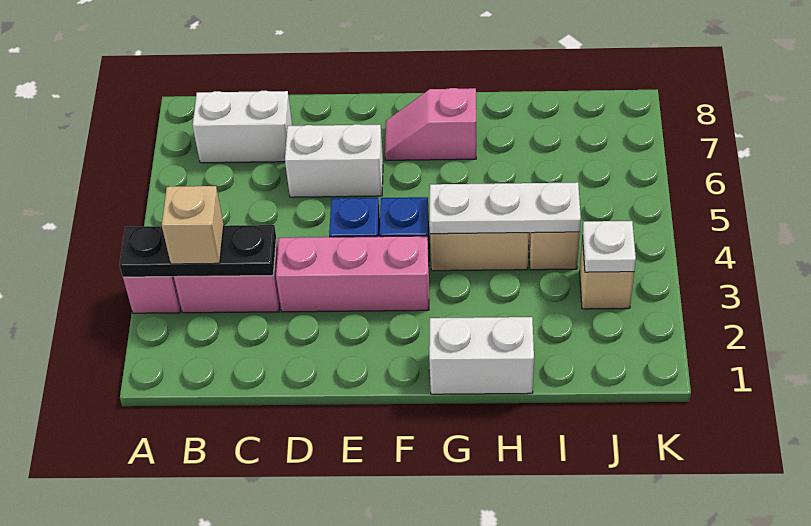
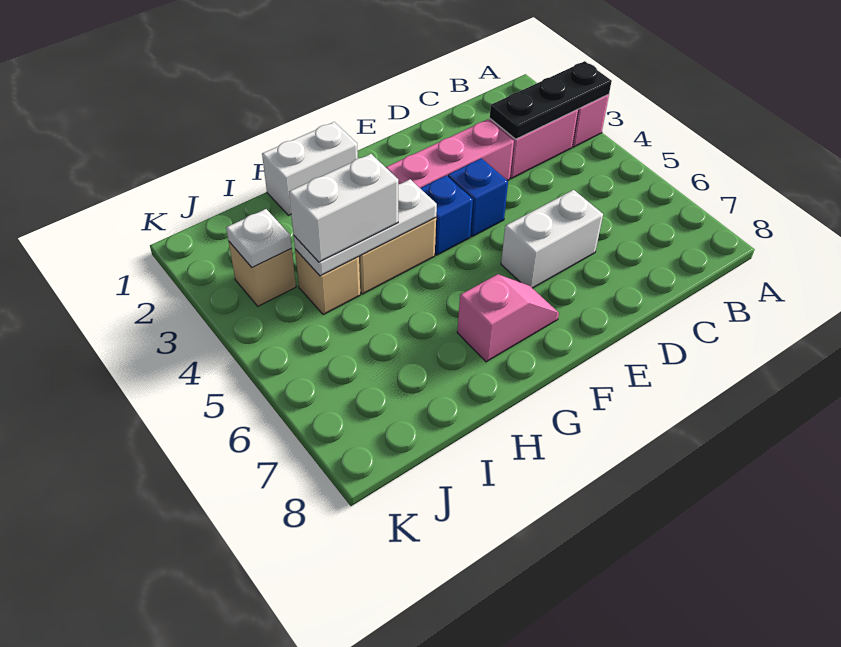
tan brick B3 level 3 -> none
white brick B7:C7 level 1 -> white brick H4:I4 level 3

